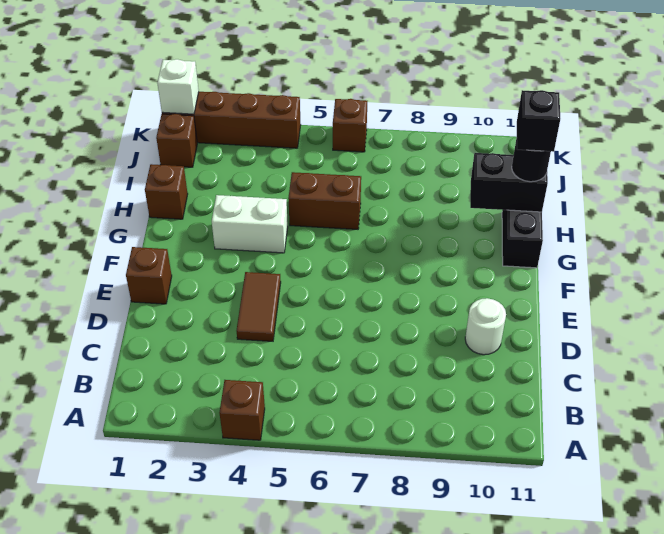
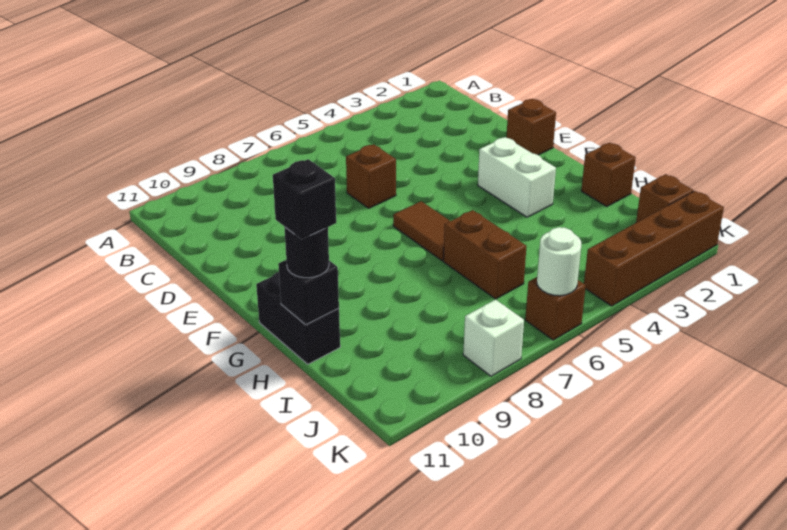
brown brick A4 level 1 -> brown brick D6 level 1
brown tile D4:E4 level 1 -> brown tile F6:G6 level 1
white round brick D10 level 1 -> white round brick K6 level 2
white brick G3:G4 level 1 -> white brick F3:G3 level 1
brown brick H5:H6 level 1 -> brown brick H6:I6 level 1
black brick H10:H11 level 2 -> black brick H11 level 2
white brick K1 level 2 -> white brick K8 level 1

